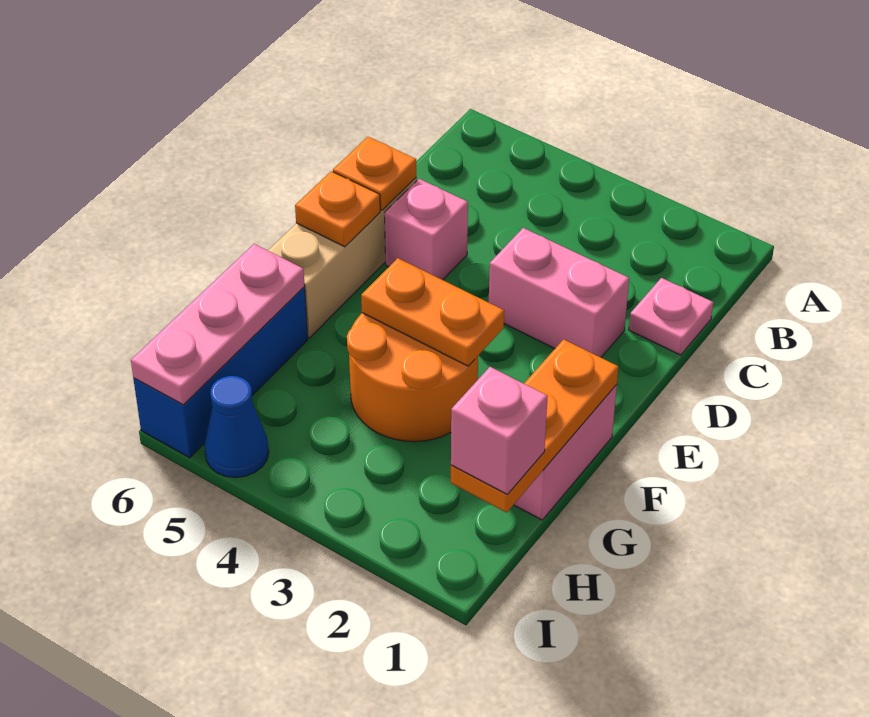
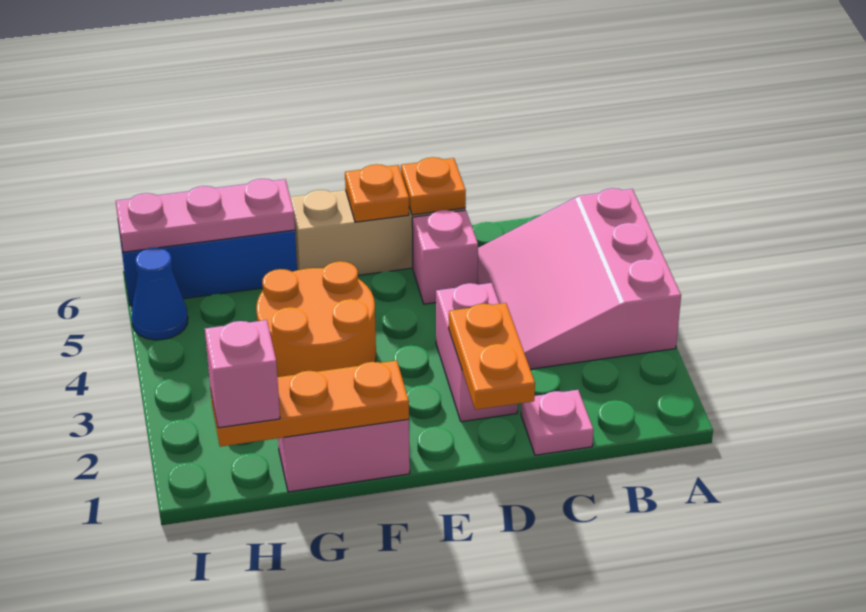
none -> pink slope A3:C5 level 1 top A
orange plate F3:F4 level 2 -> orange plate D1:D2 level 2

